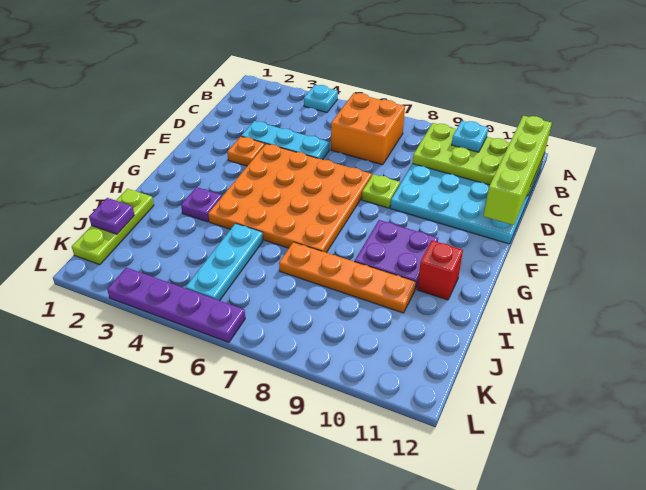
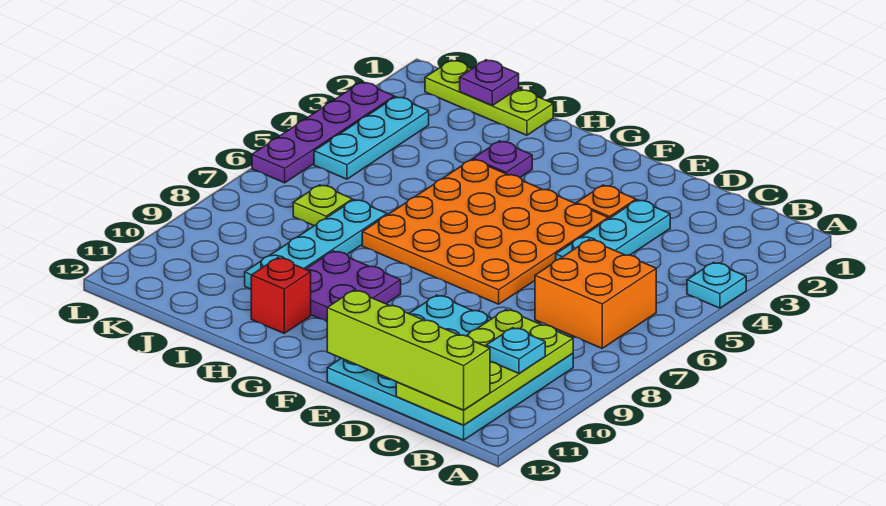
lime plate E8 level 1 -> lime plate J7 level 1
cyan plate I5:K5 level 1 -> cyan plate K3:K5 level 1
orange plate I7:I10 level 1 -> cyan plate I7:I10 level 1

